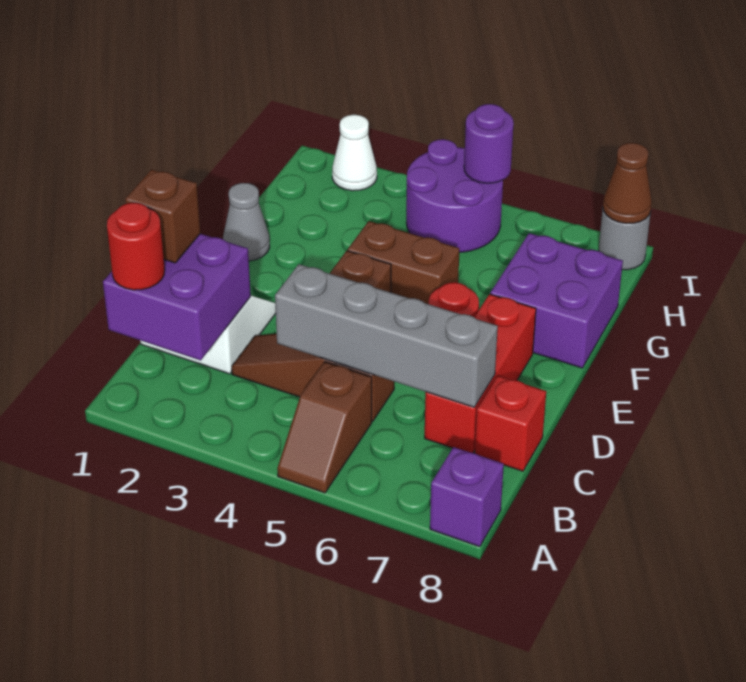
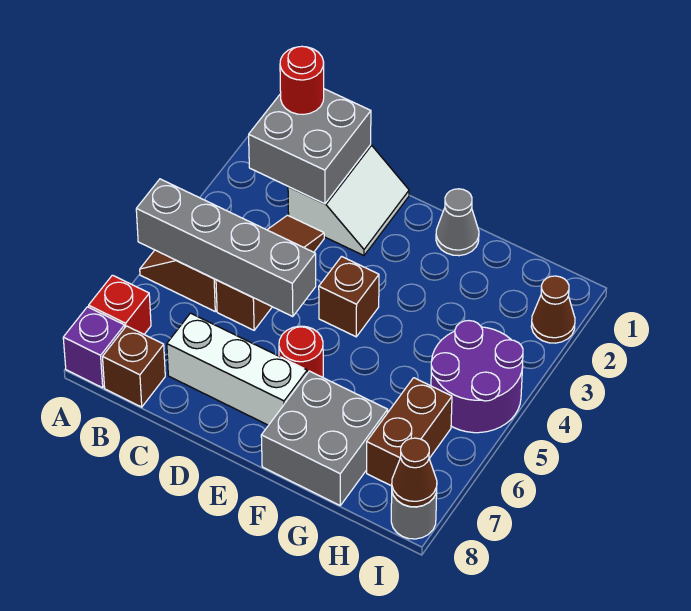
purple brick B1:C2 level 2 -> grey brick B1:C2 level 2
brown brick C1 level 3 -> brown brick B8 level 1
grey brick C4:C7 level 2 -> grey brick A5:D5 level 2
red brick C7:E7 level 1 -> white brick C7:E7 level 1
red brick C8 level 1 -> red brick A7 level 1
brown brick F4:F5 level 1 -> brown brick H6:H7 level 1
purple brick F7:G8 level 1 -> grey brick F7:G8 level 1
white cone I2 level 1 -> brown cone I2 level 1
purple round brick I5 level 2 -> none

